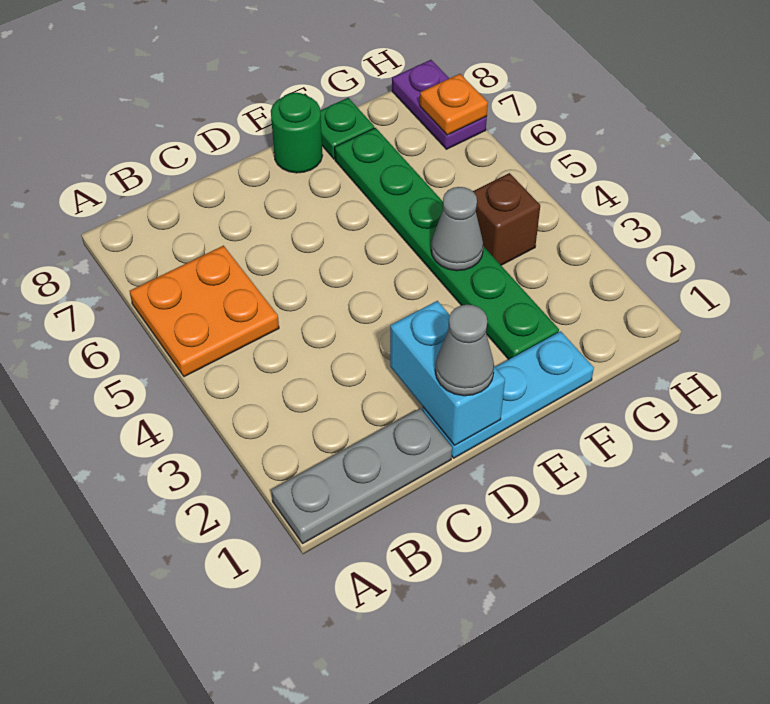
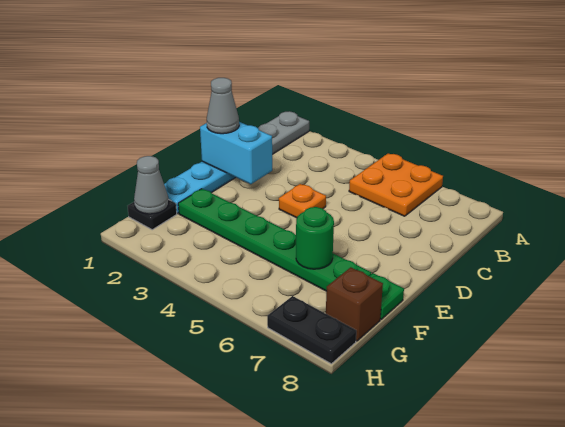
green round brick E8 level 1 -> green round brick F6 level 2
grey cone F4 level 2 -> grey cone G1 level 2
none -> black plate G1 level 1
brown brick G4 level 1 -> brown brick G8 level 1
purple plate H7:H8 level 1 -> black plate H7:H8 level 1
orange plate H7 level 2 -> orange plate D4 level 1

